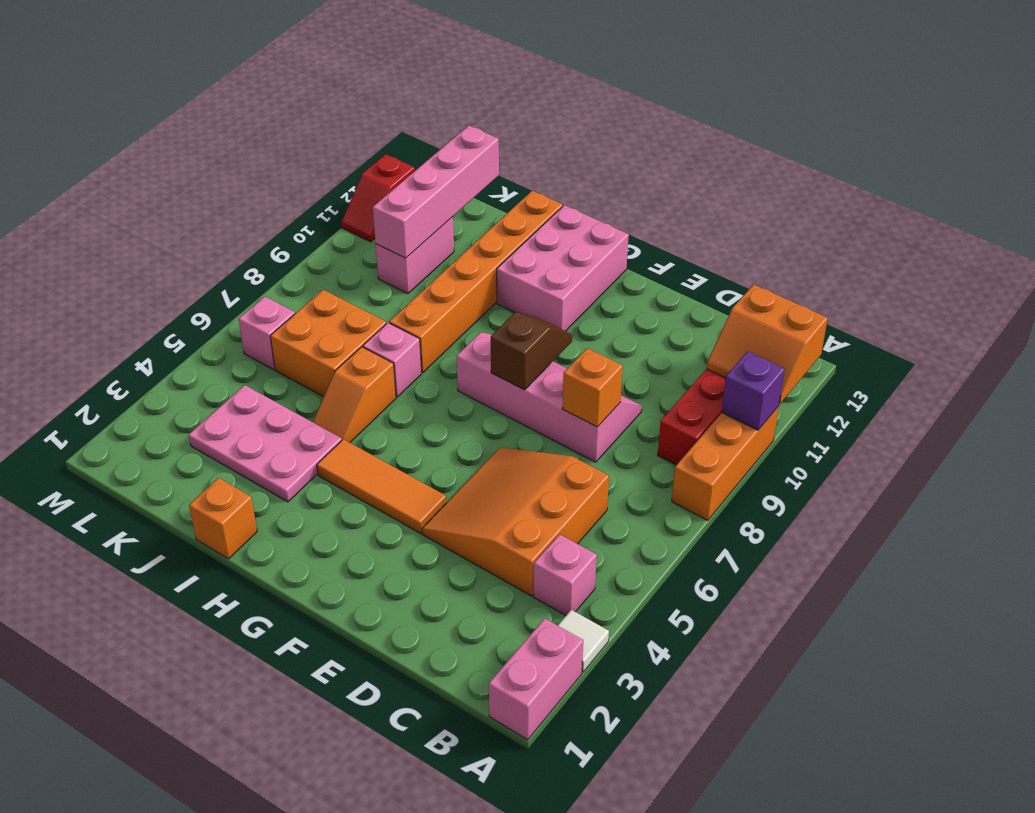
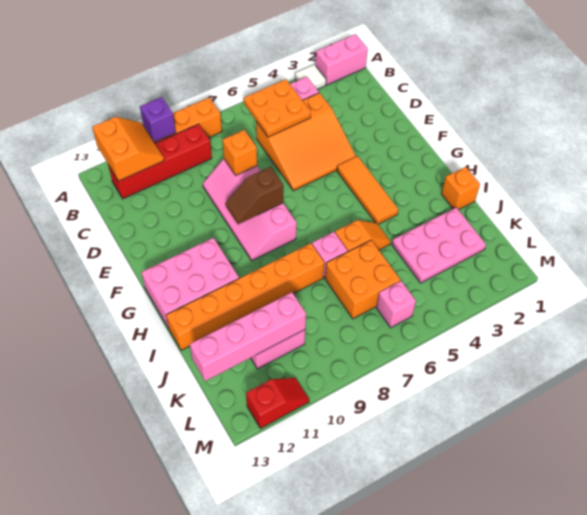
none -> orange plate B5:C6 level 2
pink plate I3:K4 level 1 -> pink plate J2:K4 level 1

